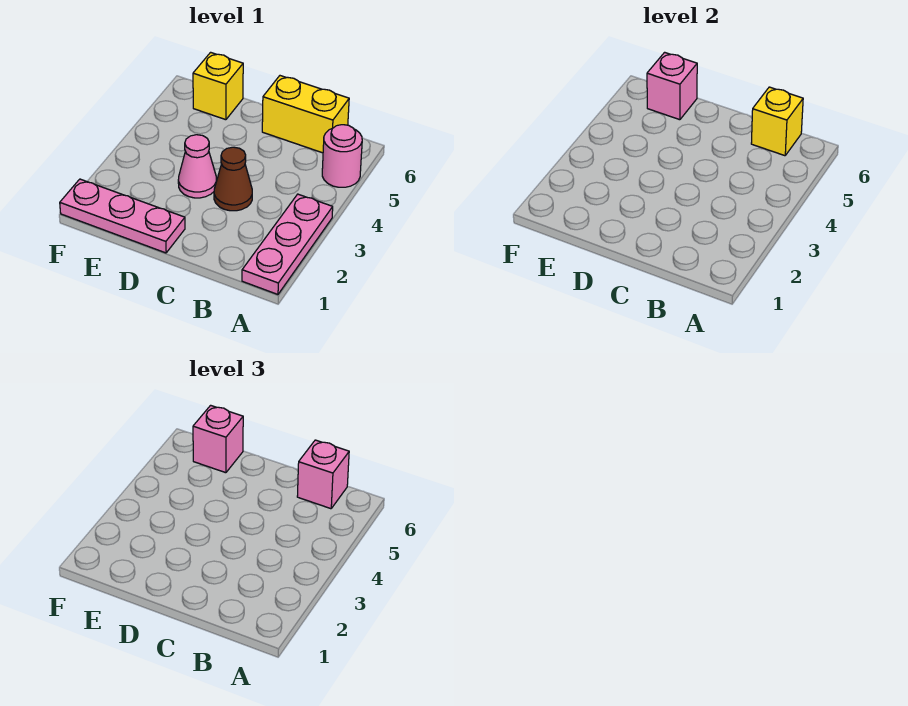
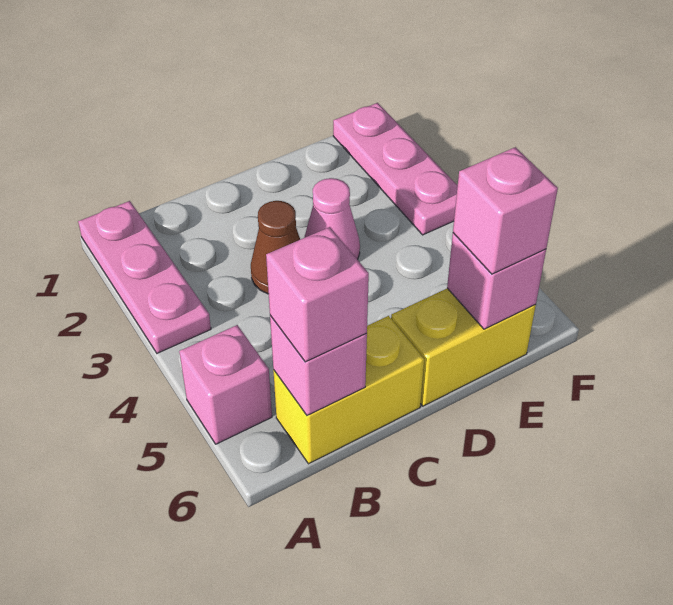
pink round brick A5 level 1 -> pink brick A5 level 1
yellow brick B6 level 2 -> pink brick B6 level 2
pink plate D1:F1 level 1 -> pink plate F1:F3 level 1
yellow brick E6 level 1 -> yellow brick D6:E6 level 1

